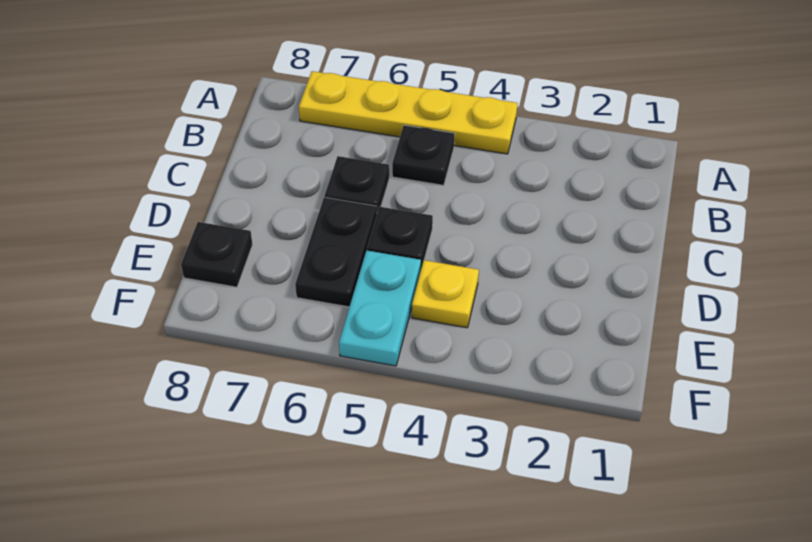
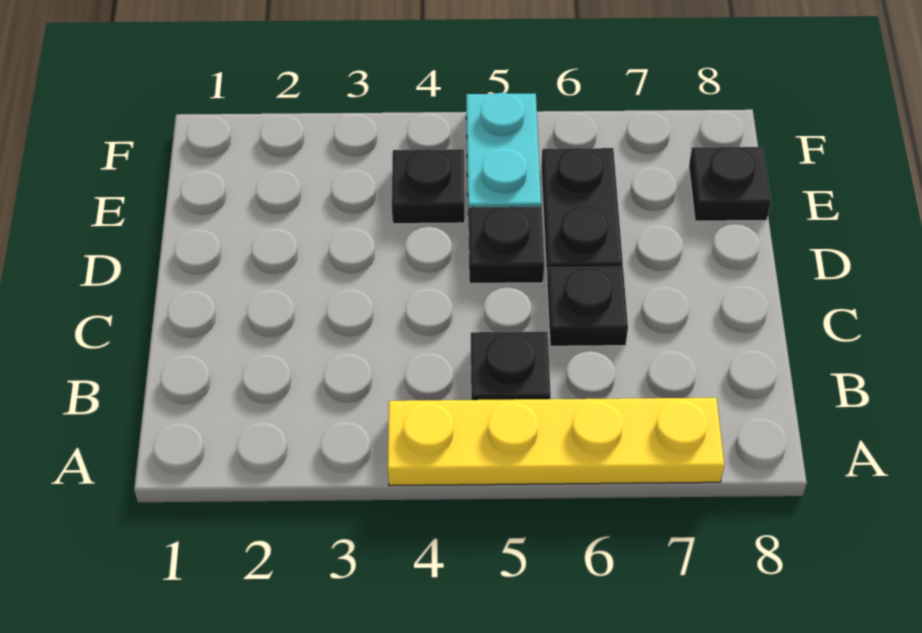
yellow plate E4 level 1 -> black plate E4 level 1

